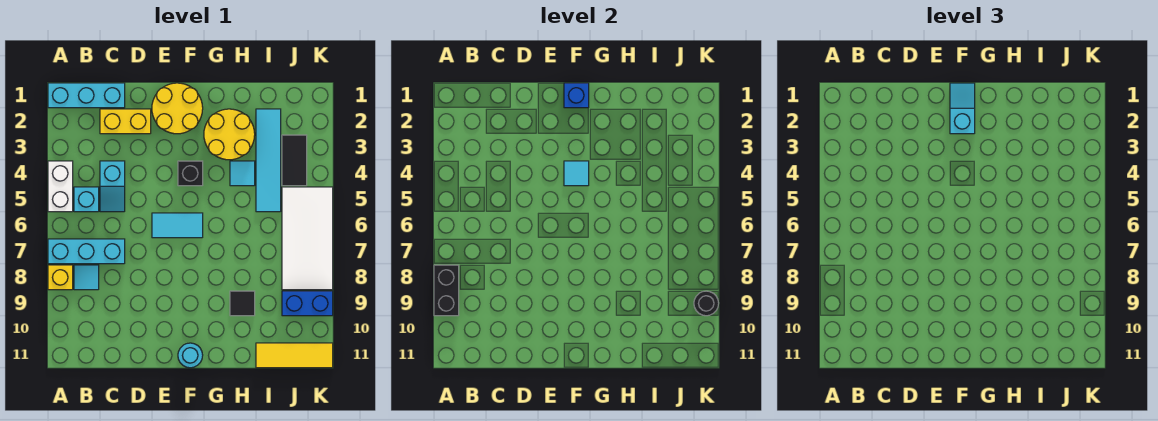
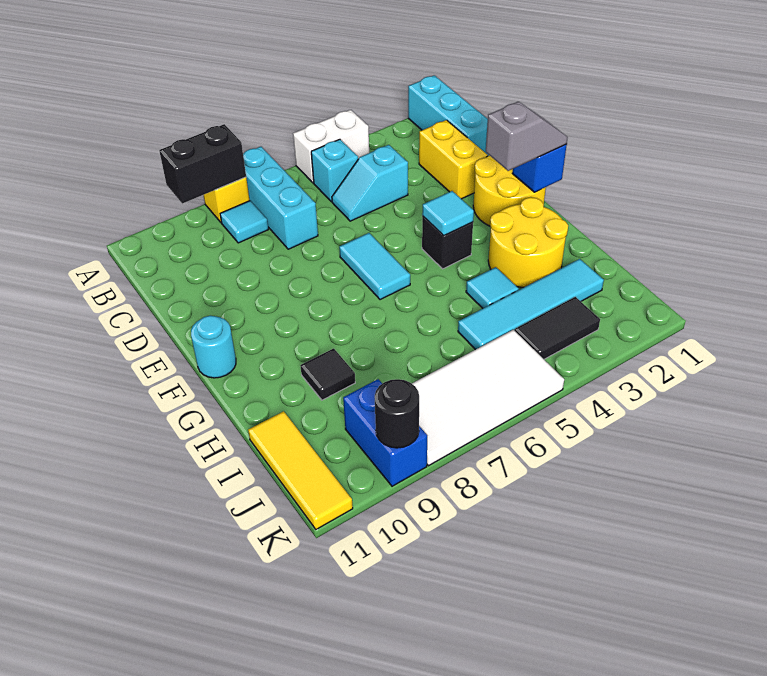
cyan slope F1:F2 level 3 top 2 -> grey slope F1:F2 level 3 top 2

